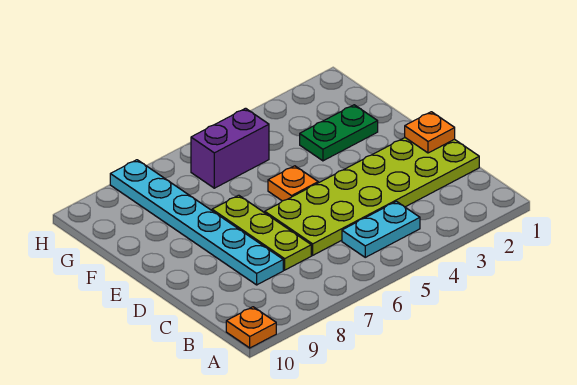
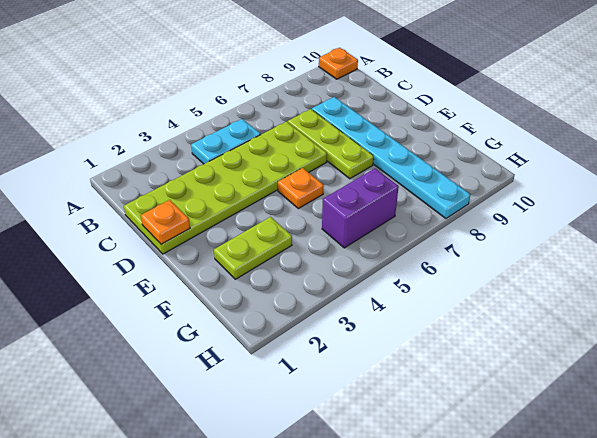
green plate F2:F3 level 1 -> lime plate F2:F3 level 1

